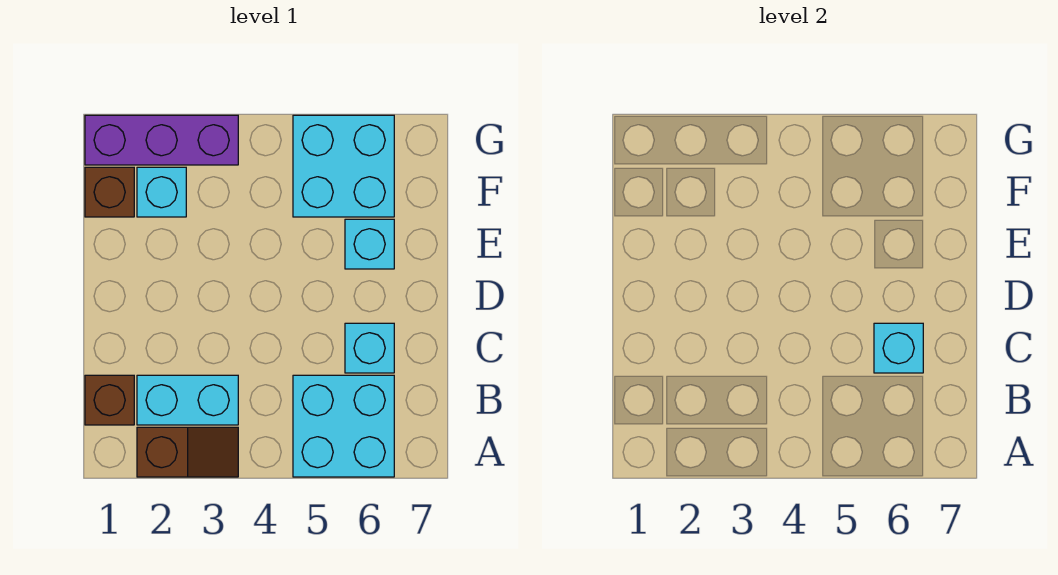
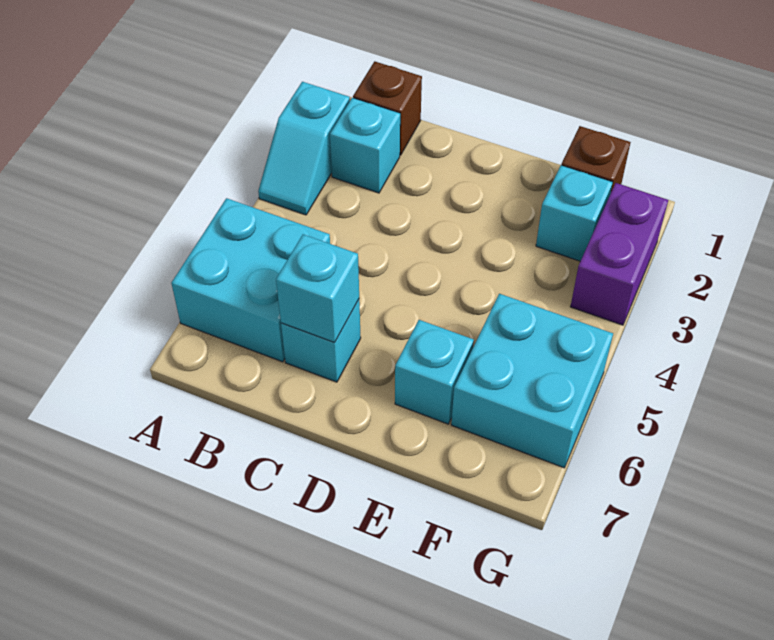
brown slope A2:A3 level 1 top 2 -> cyan slope A2:A3 level 1 top 2
cyan brick B2:B3 level 1 -> cyan brick B2 level 1
purple brick G1:G3 level 1 -> purple brick G2:G3 level 1

